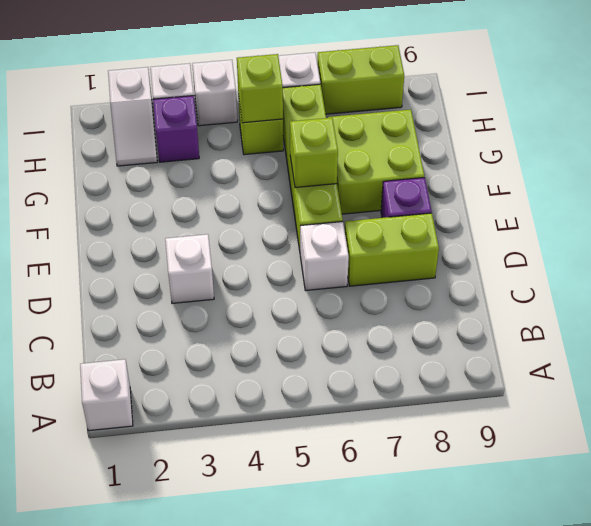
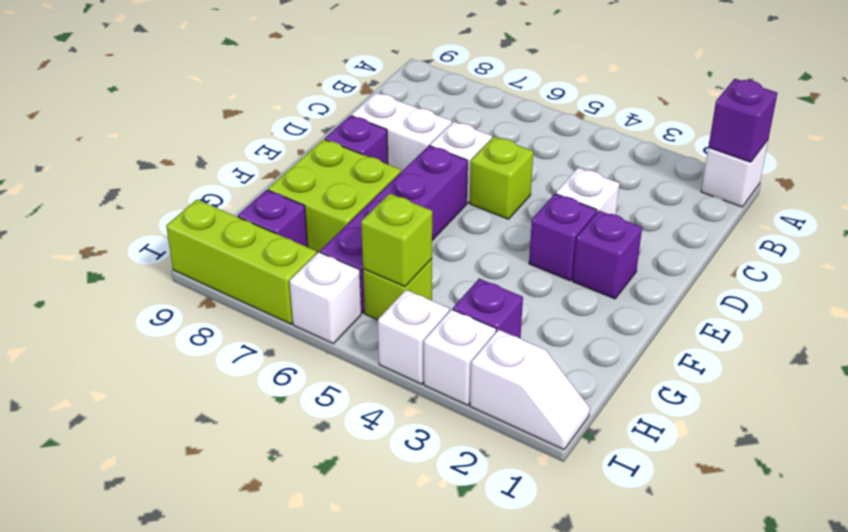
none -> purple brick A1 level 2
lime brick D7:D8 level 1 -> white brick D7:D8 level 1
none -> purple brick E2 level 1
none -> purple brick E3 level 1
lime brick E6:H6 level 1 -> purple brick E6:H6 level 1
lime brick F6 level 2 -> lime brick D5 level 1
white slope H2:I2 level 1 top I -> white slope I1:I2 level 1 top 2
none -> purple brick H8 level 1
lime brick I7:I8 level 1 -> lime brick I7:I9 level 1

